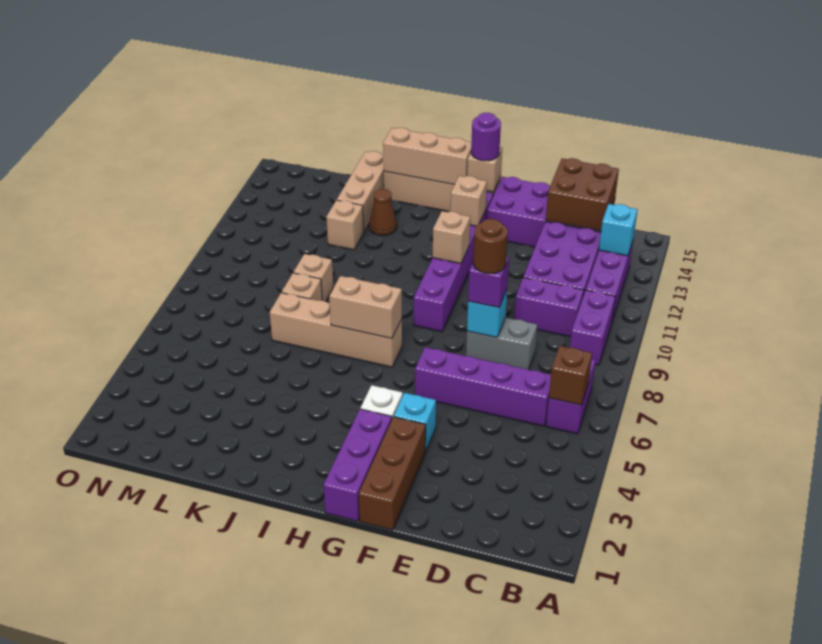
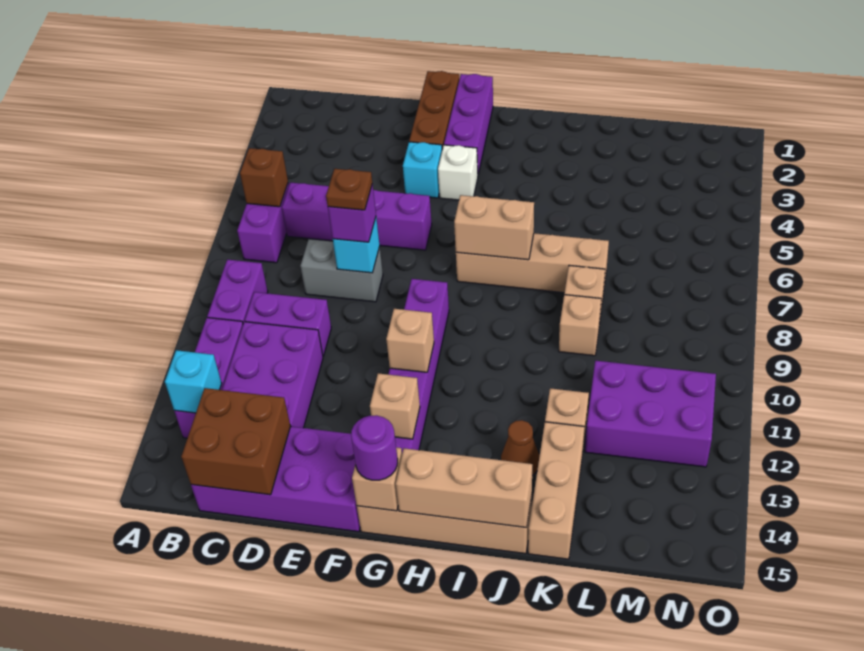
brown round brick E8 level 4 -> brown plate E8 level 4
none -> purple brick L11:N12 level 1

